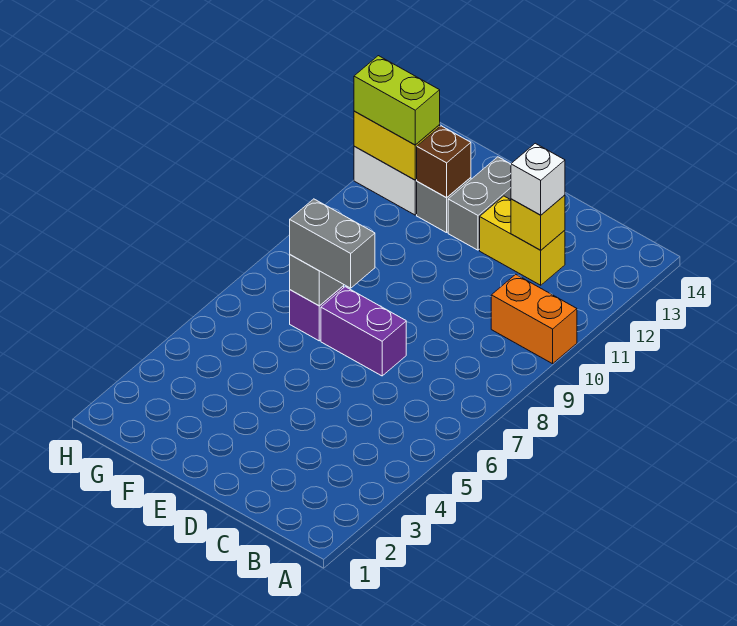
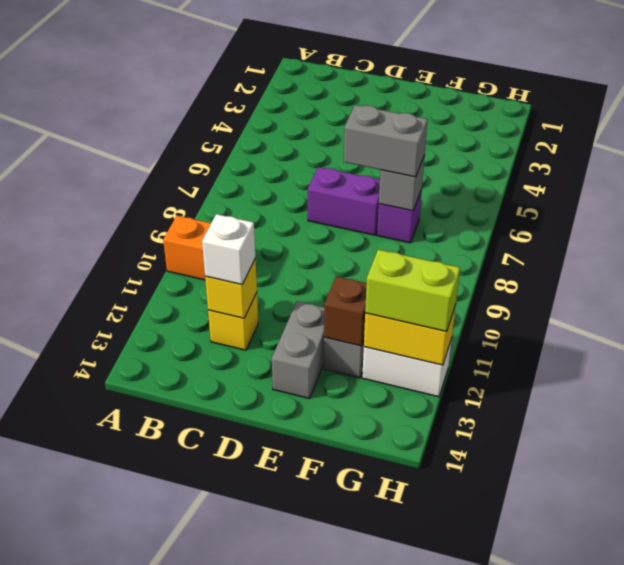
yellow brick C12:D12 level 1 -> yellow brick C12 level 1

